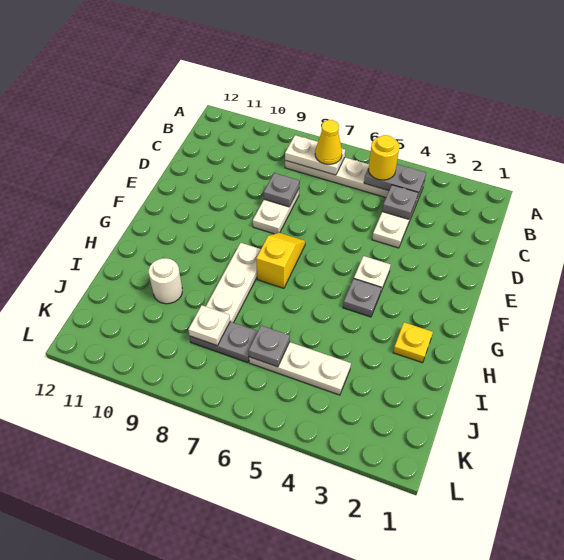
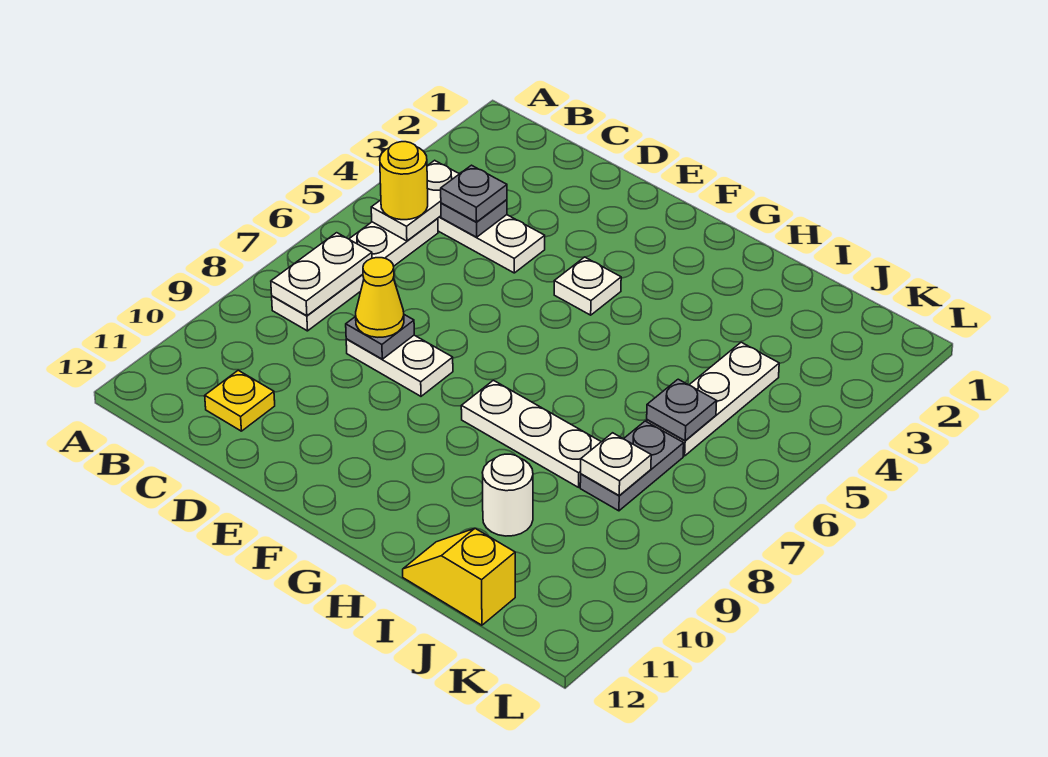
grey plate B4:B5 level 2 -> white plate B4:B5 level 2
yellow cone B7 level 3 -> yellow cone D8 level 3
yellow slope F7:G7 level 1 top G -> yellow slope I12:J12 level 1 top J
grey plate G4 level 1 -> grey plate C4 level 3
yellow plate H2 level 1 -> yellow plate C11 level 1

